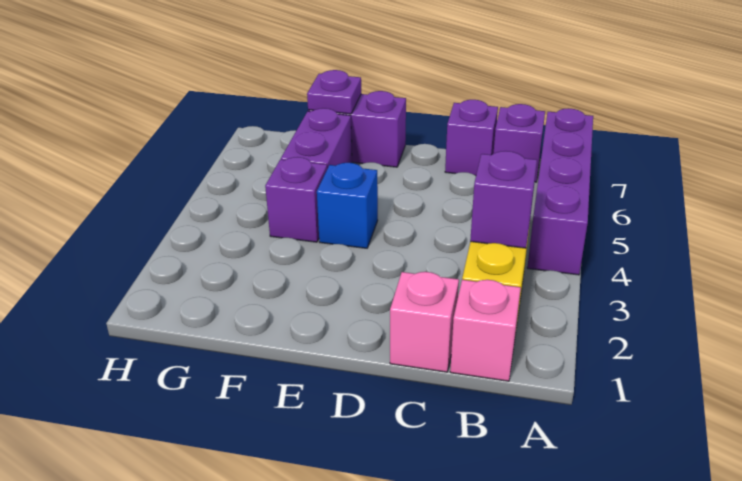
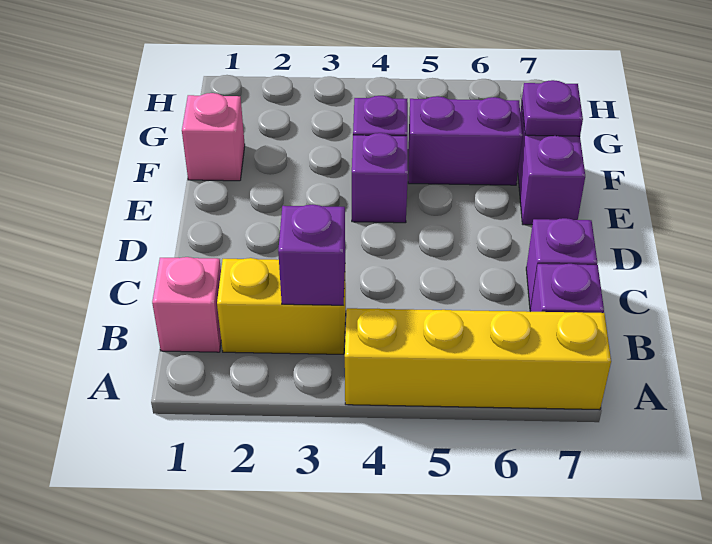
purple brick A4:A7 level 1 -> yellow brick A4:A7 level 1
pink brick C1 level 1 -> pink brick F1 level 1
blue brick E4 level 1 -> purple brick E4 level 1

